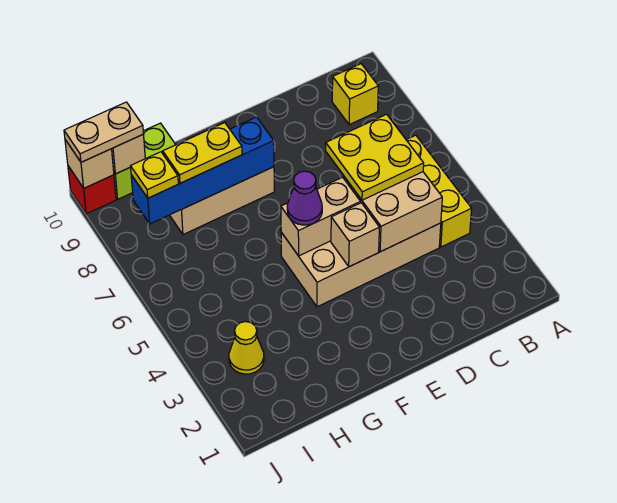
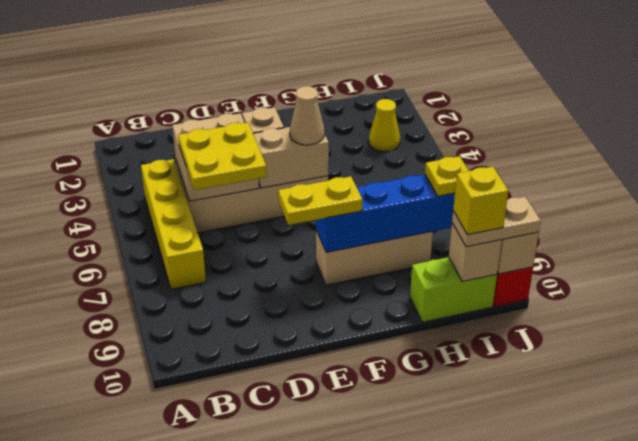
yellow brick B4:B6 level 1 -> yellow brick B4:B7 level 1
yellow brick B9 level 1 -> yellow brick I10 level 4
purple cone F5 level 3 -> tan cone F5 level 3
yellow plate G8:H8 level 3 -> yellow plate E8:F8 level 3

